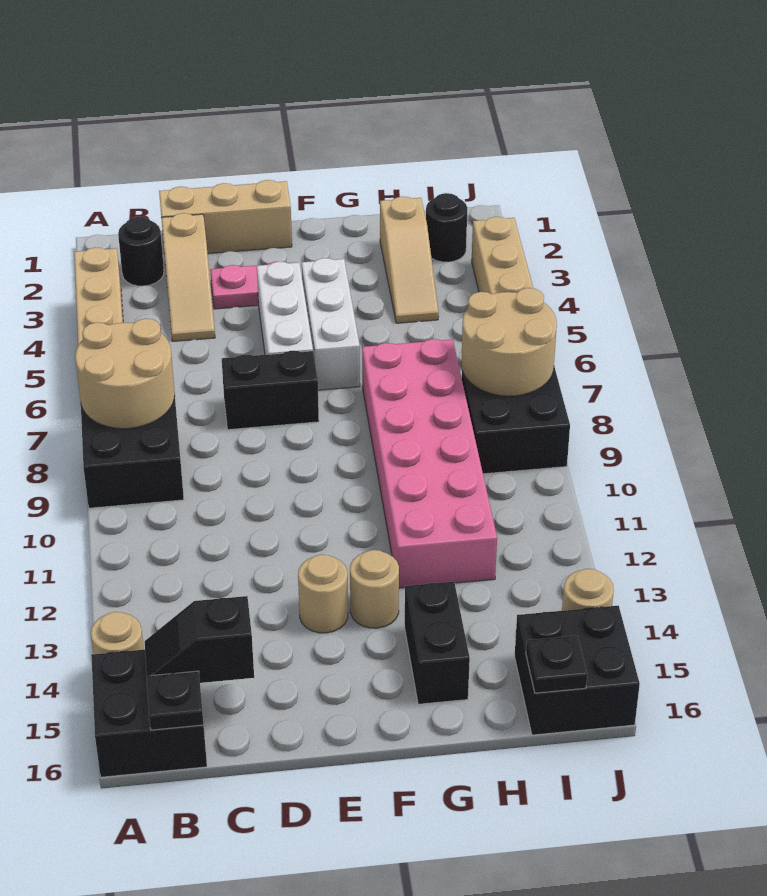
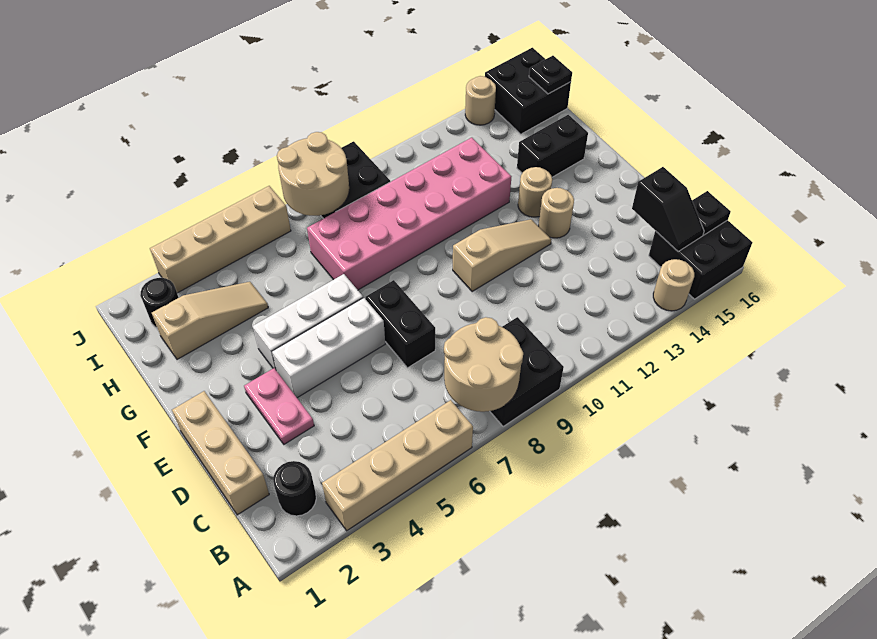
tan slope C2:C4 level 1 top 2 -> tan slope E10:E12 level 1 top 10

